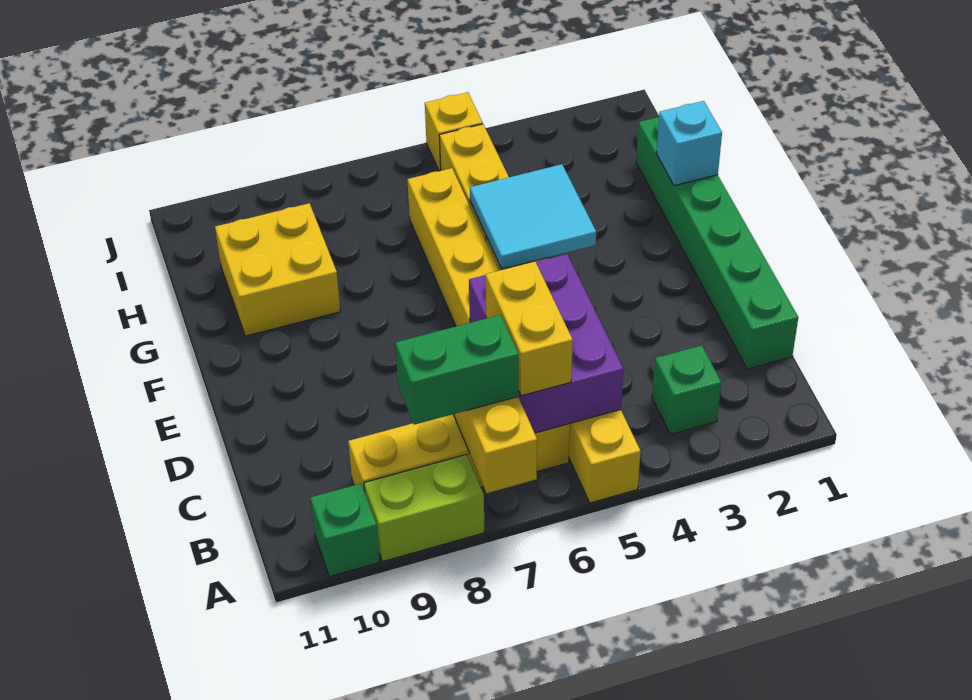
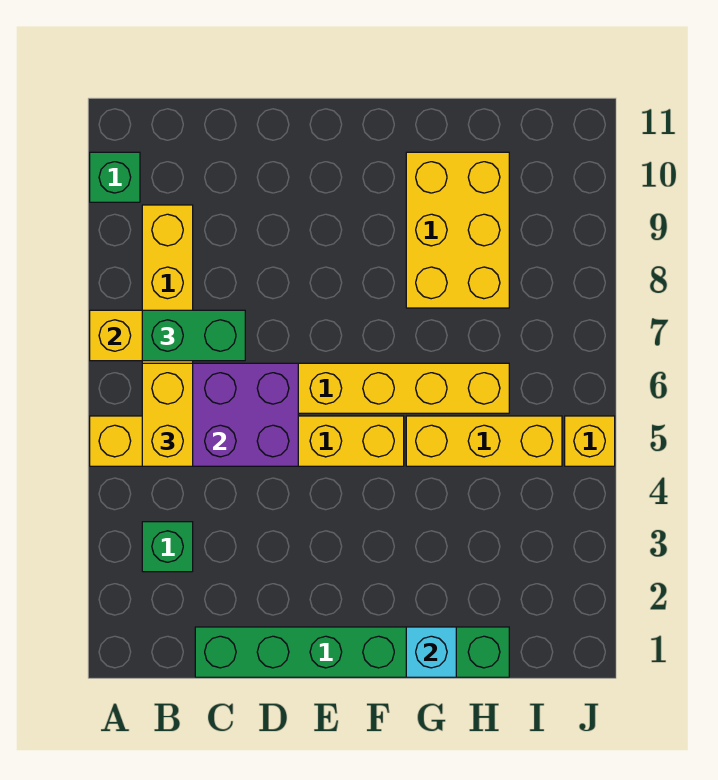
lime brick A8:A9 level 1 -> none
yellow brick B6:C6 level 3 -> yellow brick B5:B6 level 3
green brick B7:B8 level 3 -> green brick B7:C7 level 3
cyan tile F4:G5 level 2 -> none
yellow brick G9:H10 level 1 -> yellow brick G8:H10 level 1

